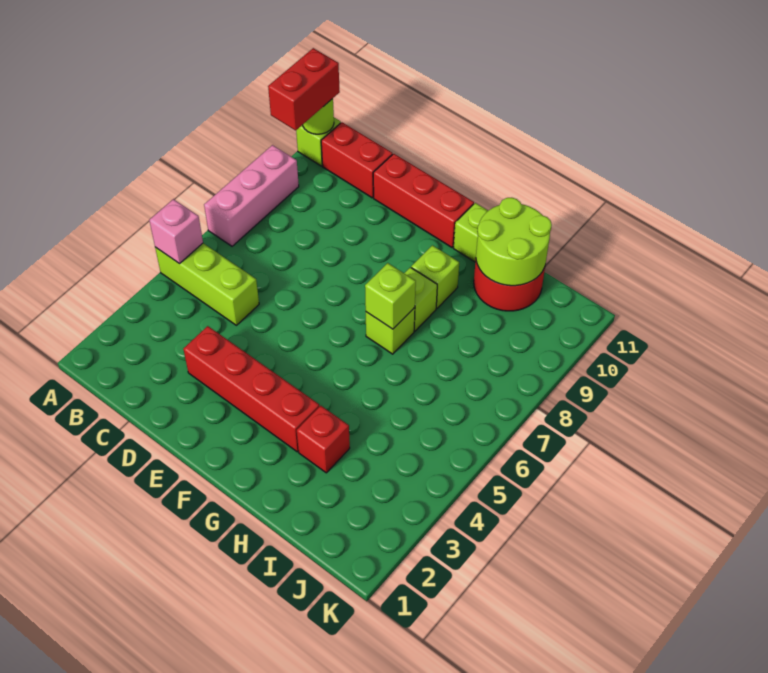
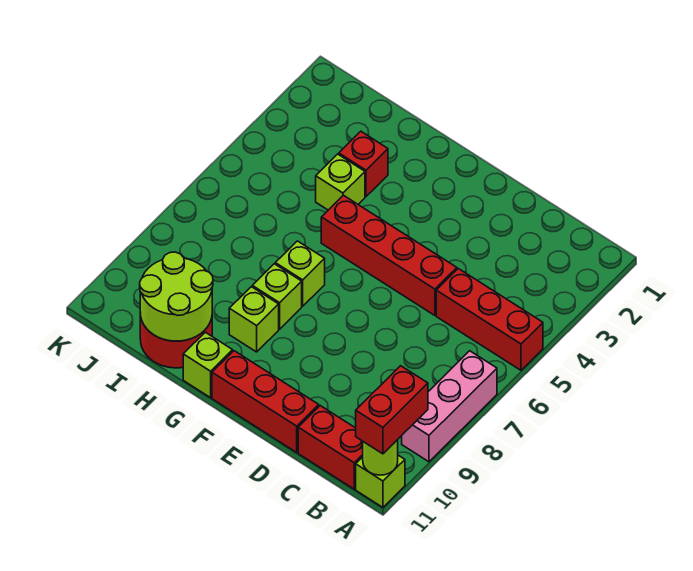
lime brick A5:C5 level 1 -> red brick A5:C5 level 1
pink brick A5 level 2 -> none
red brick D3:G3 level 1 -> red brick D5:G5 level 1
lime brick G7 level 2 -> lime brick H4 level 1

